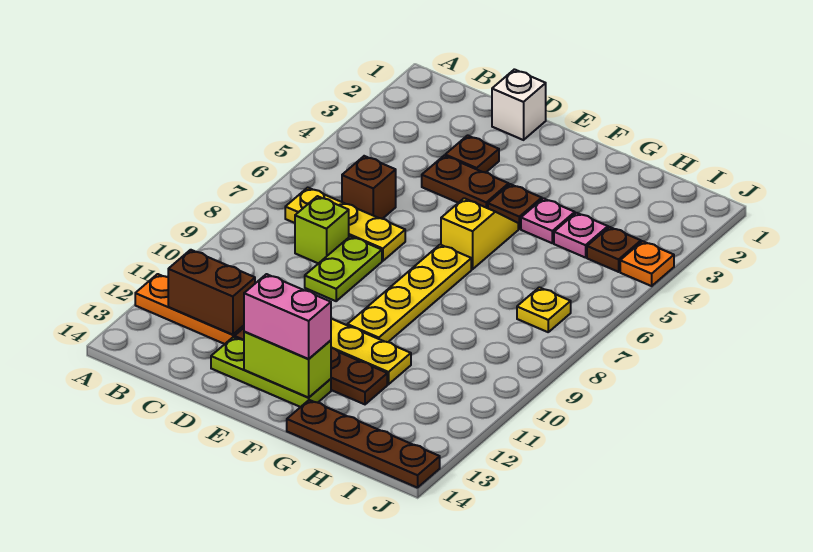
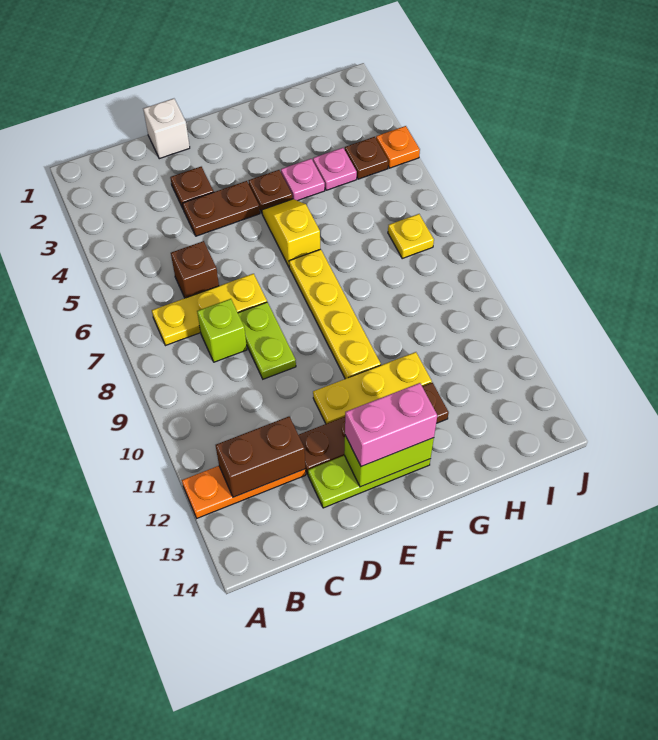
brown plate G14:J14 level 1 -> none

